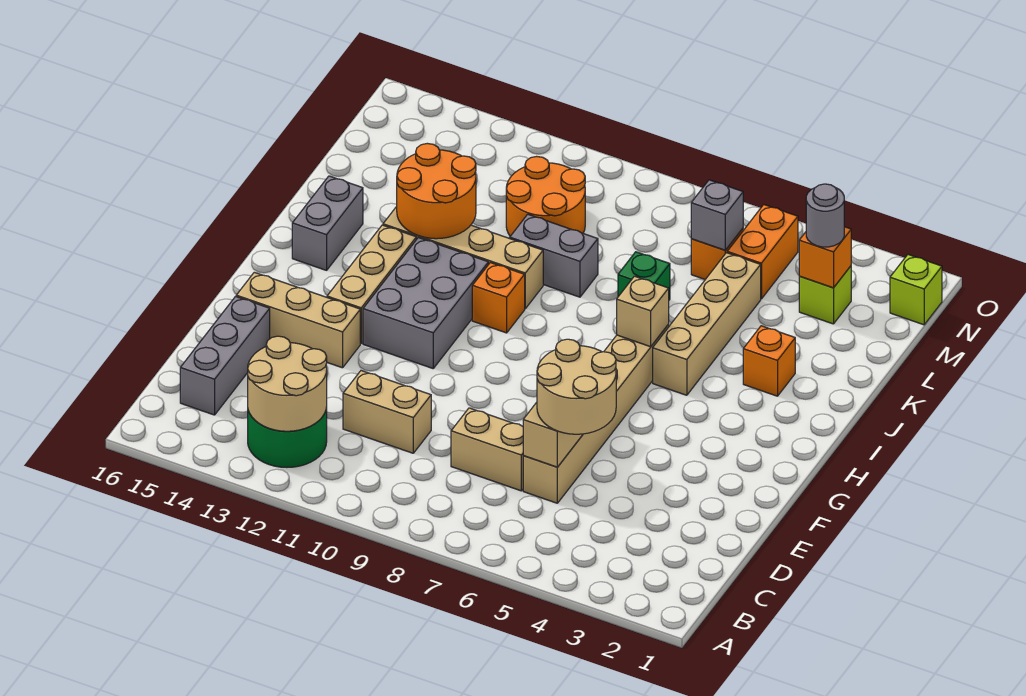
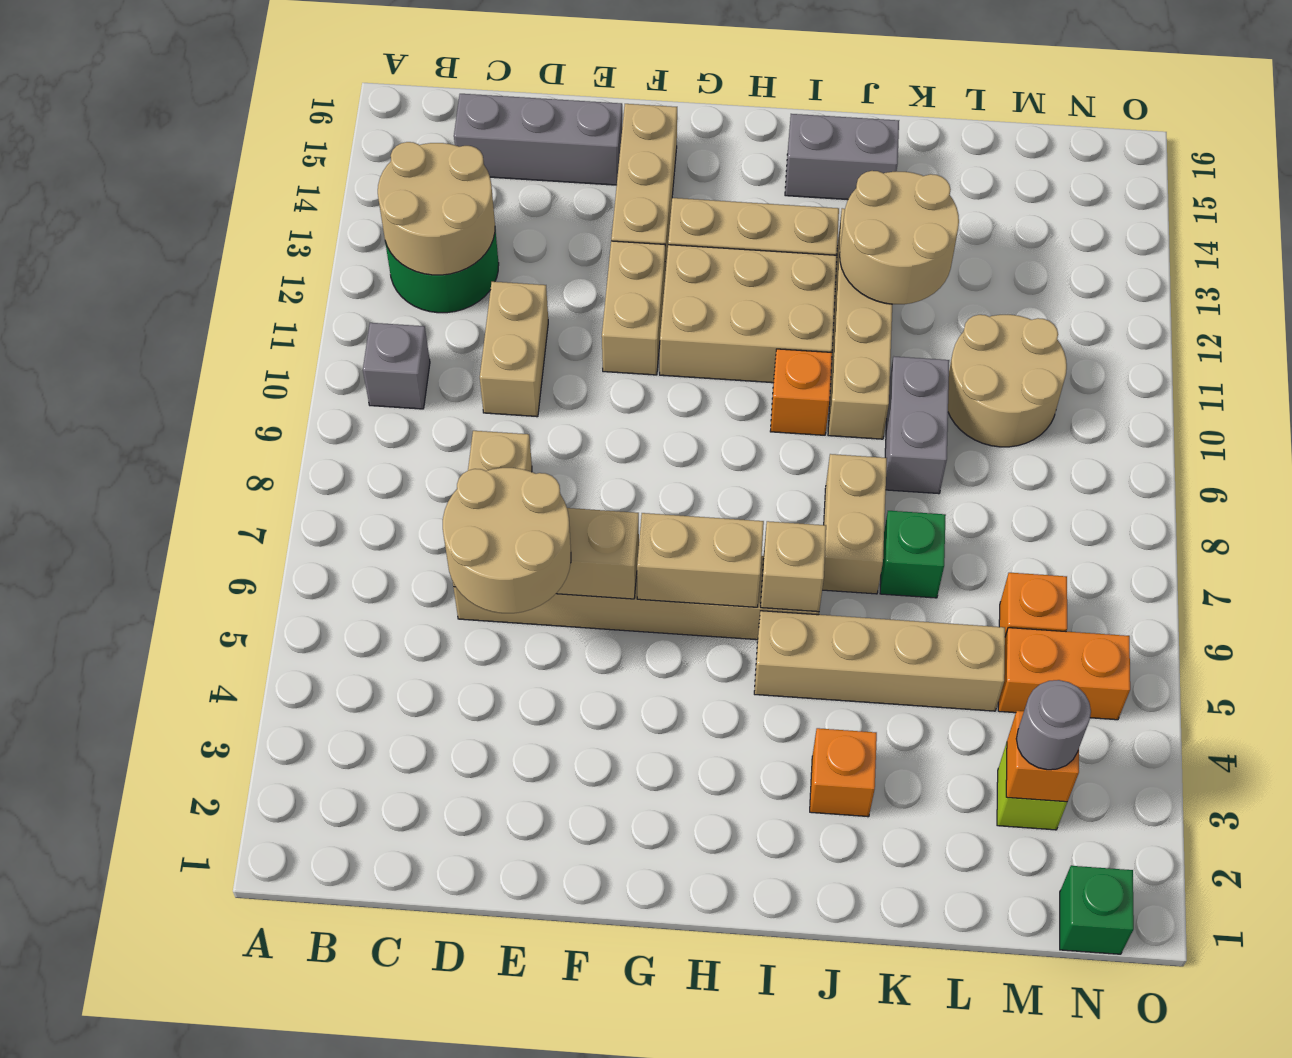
none -> tan brick F11:F12 level 1
none -> tan brick G6:H6 level 2
grey brick G11:I12 level 1 -> tan brick G11:I12 level 1
none -> tan brick J7:J8 level 1
orange round brick J12:K13 level 2 -> tan round brick J12:K13 level 2
orange round brick L10:M11 level 1 -> tan round brick L10:M11 level 1
grey brick M6 level 2 -> grey brick B10 level 1
lime brick N1 level 1 -> green brick N1 level 1

